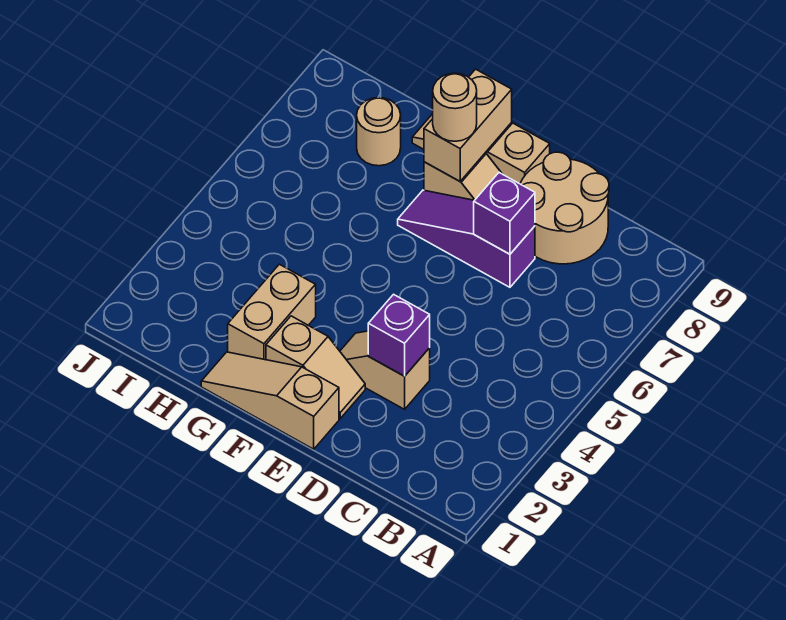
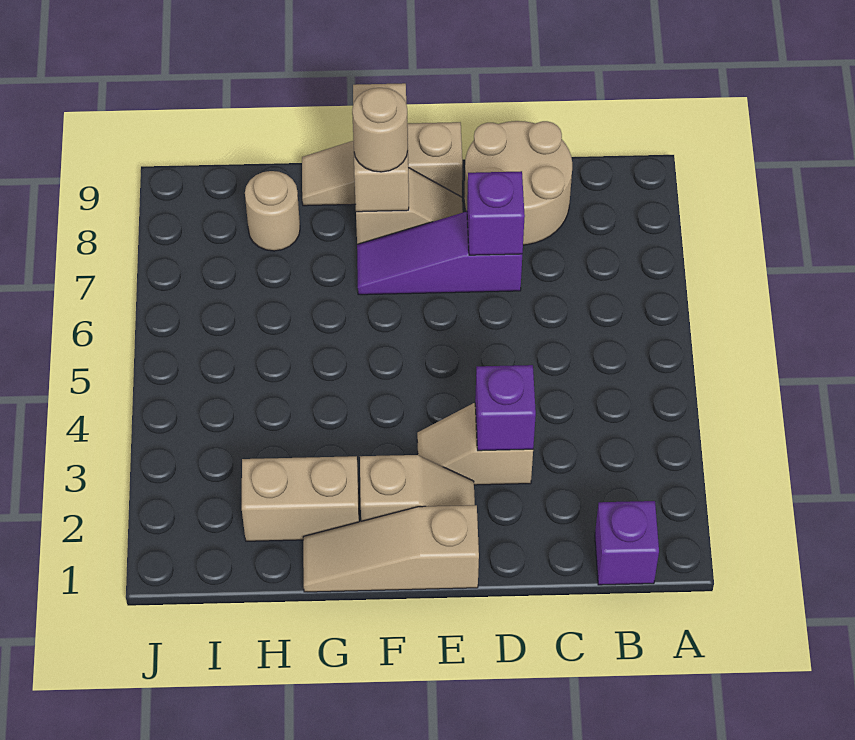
none -> purple brick B1 level 1
tan brick G2:G3 level 1 -> tan brick G2:H2 level 1

